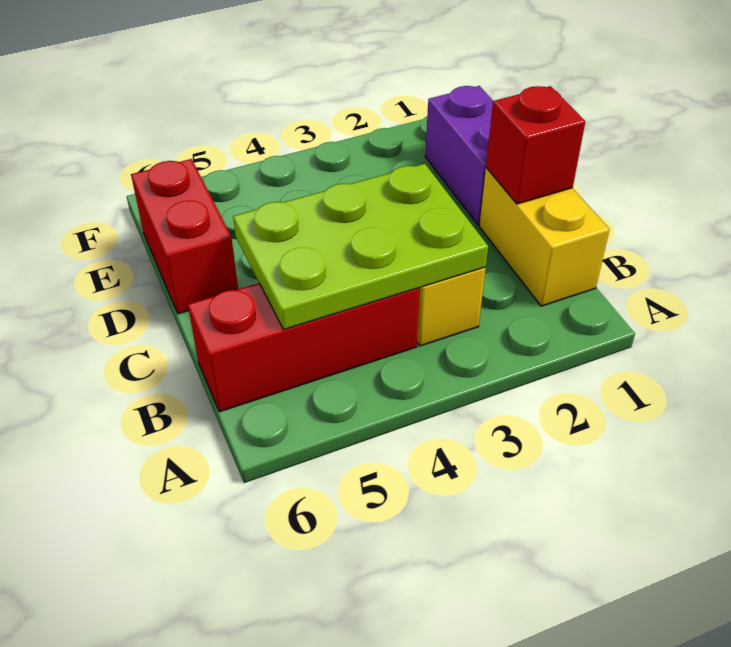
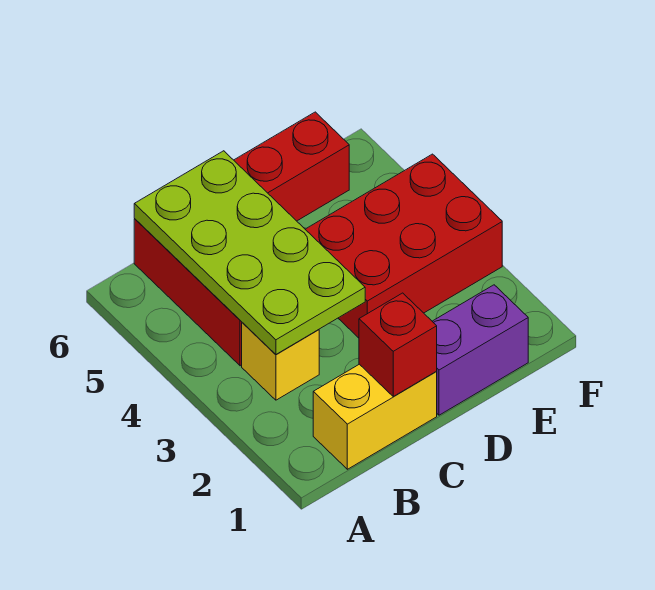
lime plate B3:C5 level 2 -> lime plate B3:C6 level 2
none -> red brick D3:F4 level 1

